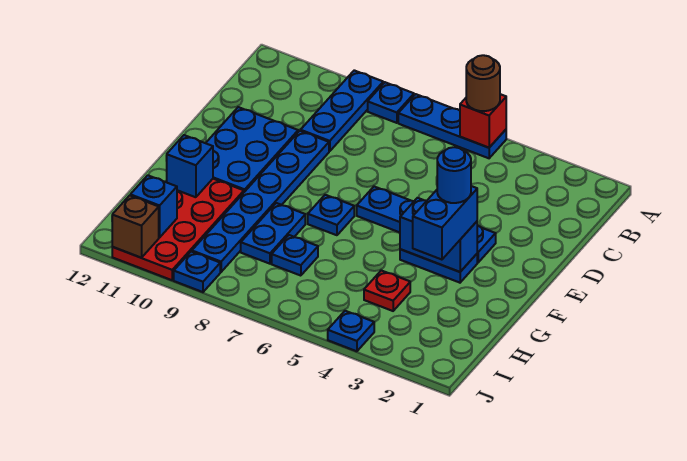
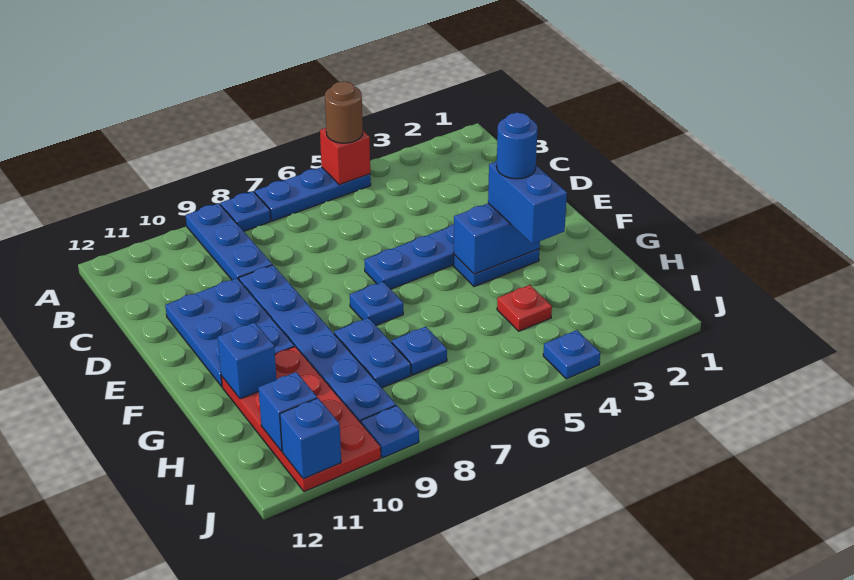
brown brick J11 level 2 -> blue brick J11 level 2

